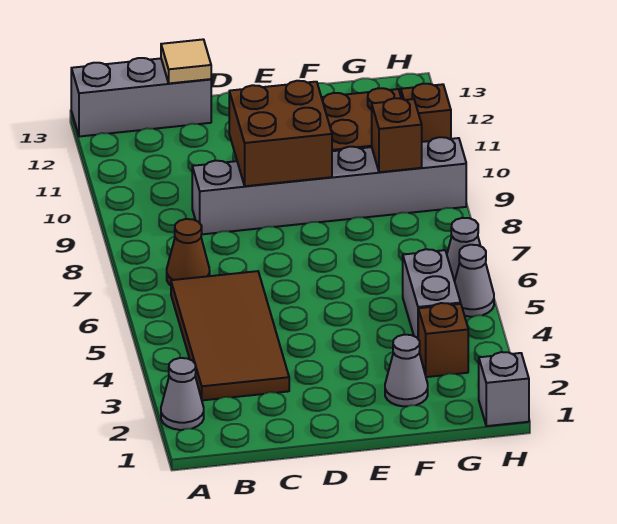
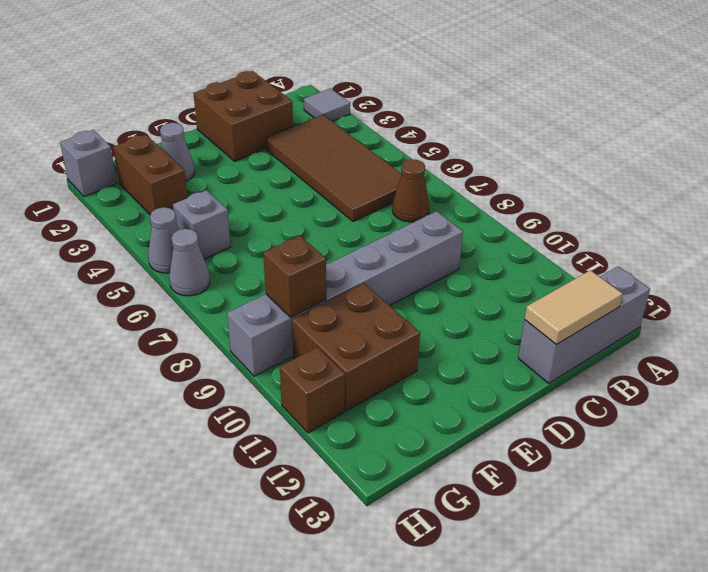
grey cone A2 level 1 -> grey tile A2 level 1
tan tile C13 level 2 -> tan tile B13:C13 level 2
brown brick D9:E10 level 2 -> brown brick C1:D2 level 1
brown brick G3 level 1 -> brown brick G2:G3 level 1
grey brick G4:G5 level 1 -> grey brick G5 level 1

